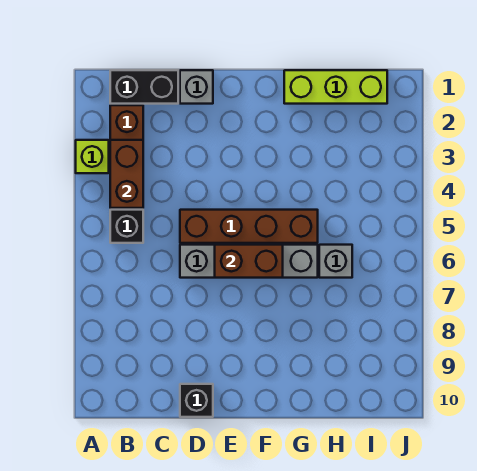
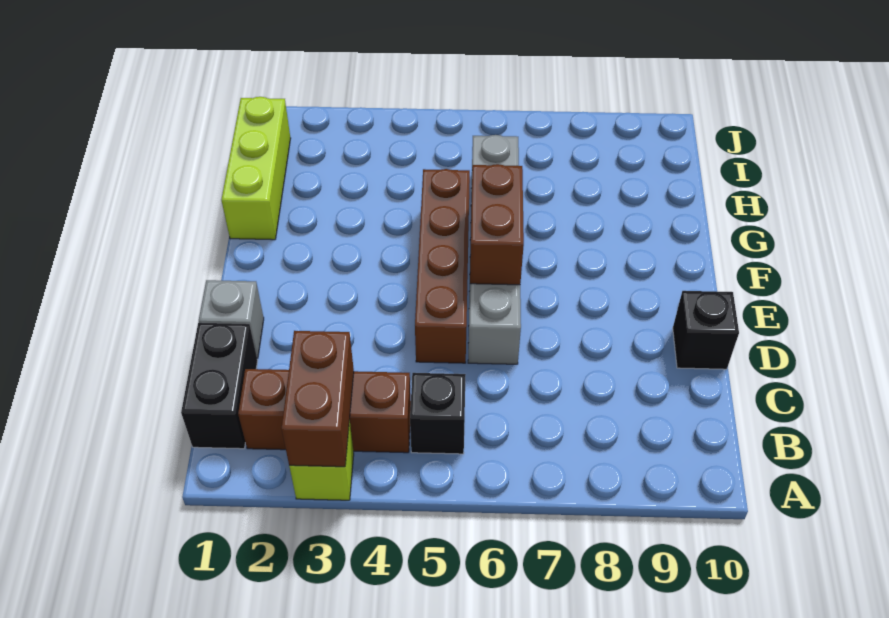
brown brick B3:B4 level 2 -> brown brick A3:B3 level 2

